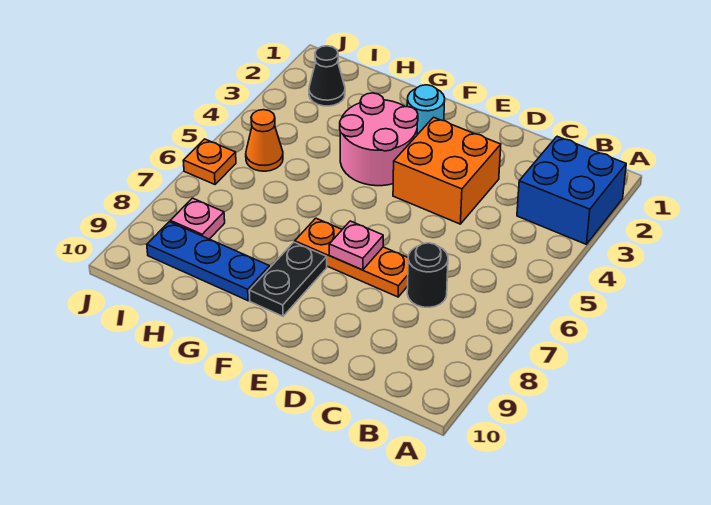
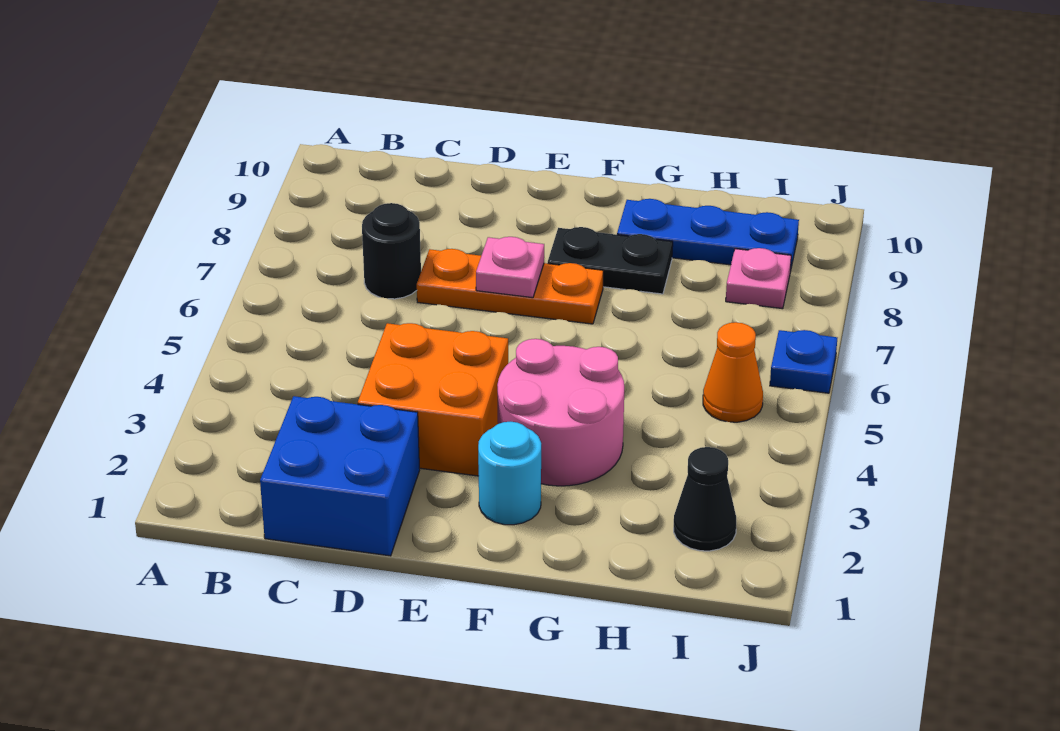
blue brick A2:B3 level 1 -> blue brick C1:D2 level 1
black plate F8:F9 level 1 -> black plate F8:G8 level 1
orange plate J6 level 1 -> blue plate J6 level 1

